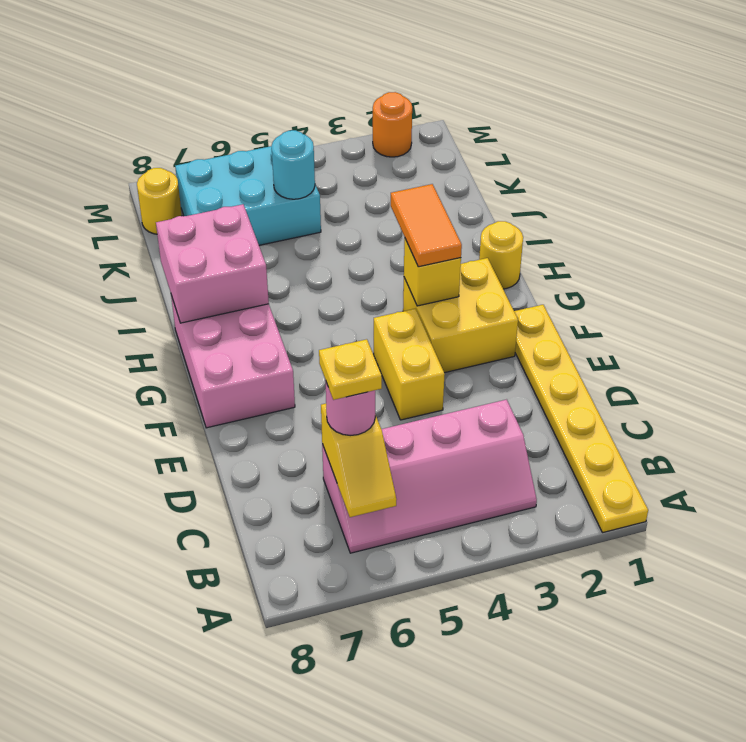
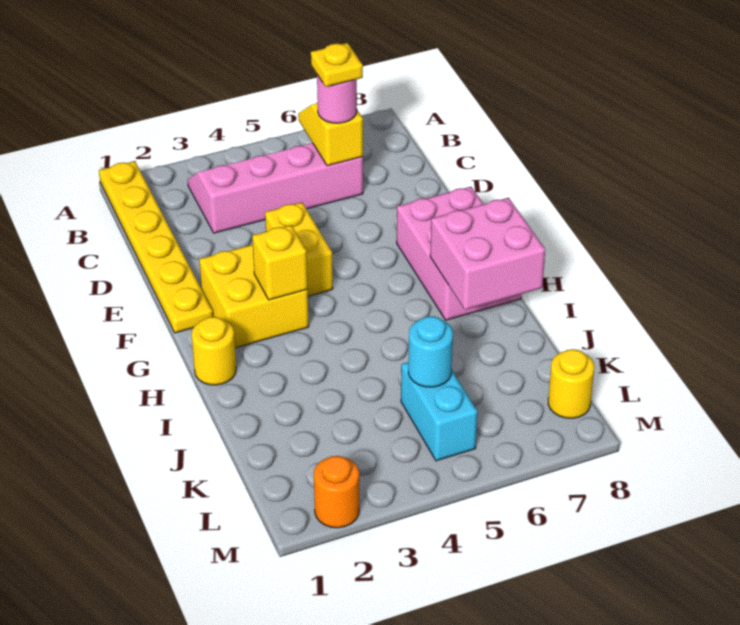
orange tile G3:H3 level 3 -> none
cyan brick K5:L7 level 1 -> cyan brick K5:L5 level 1

